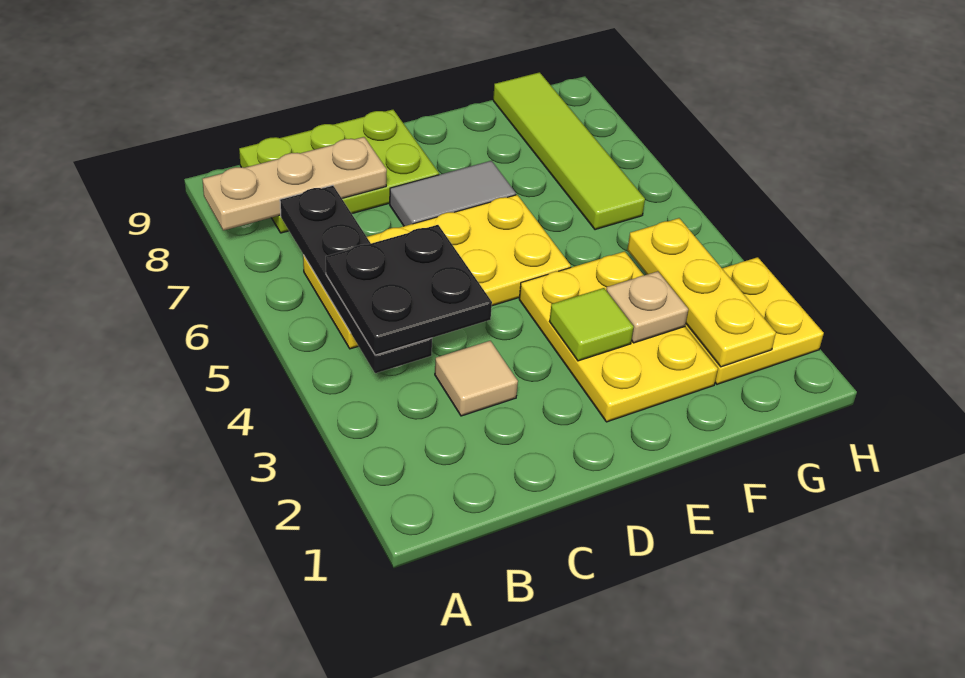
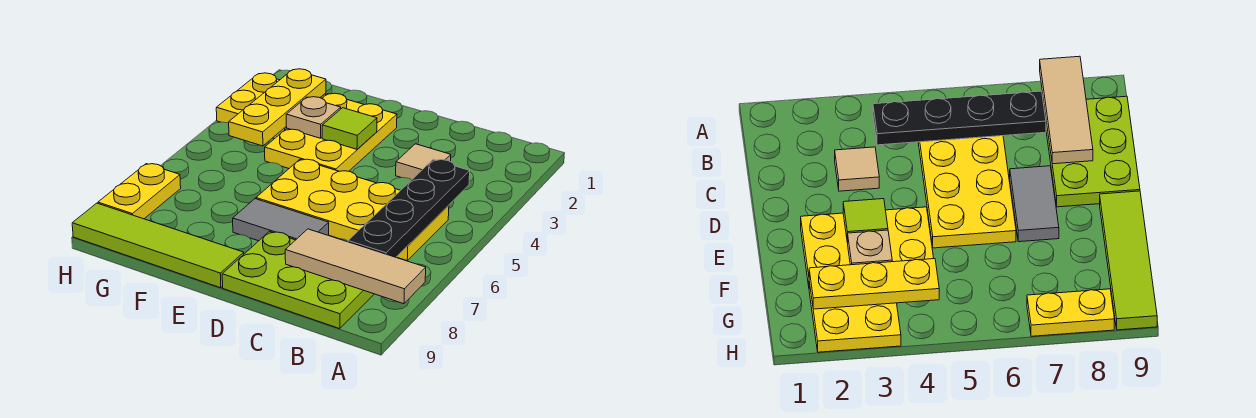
tan plate A8:C8 level 2 -> tan tile A8:C8 level 2
black plate B4:C5 level 3 -> none
lime tile G6:G9 level 1 -> lime tile E9:H9 level 1
none -> yellow plate H7:H8 level 1

